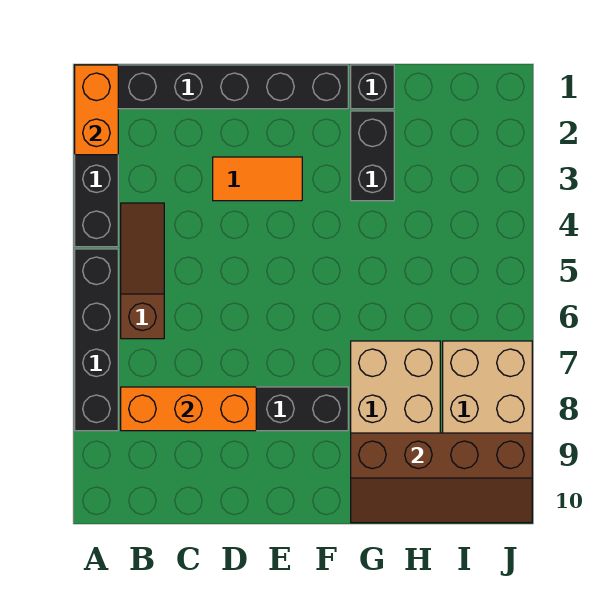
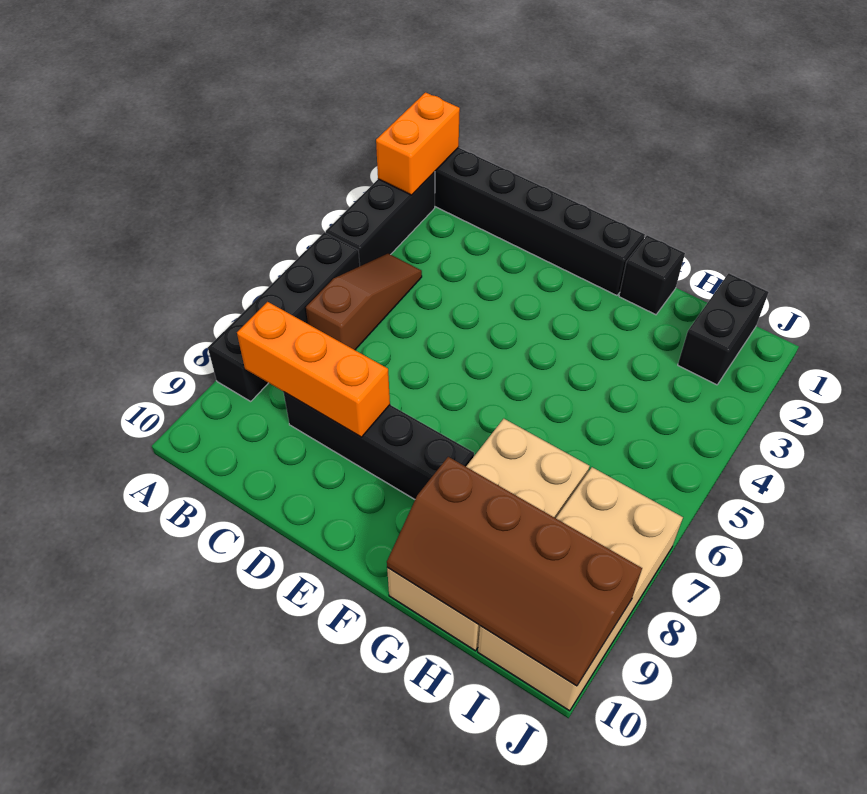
orange tile D3:E3 level 1 -> none
black brick G2:G3 level 1 -> black brick I1:I2 level 1

